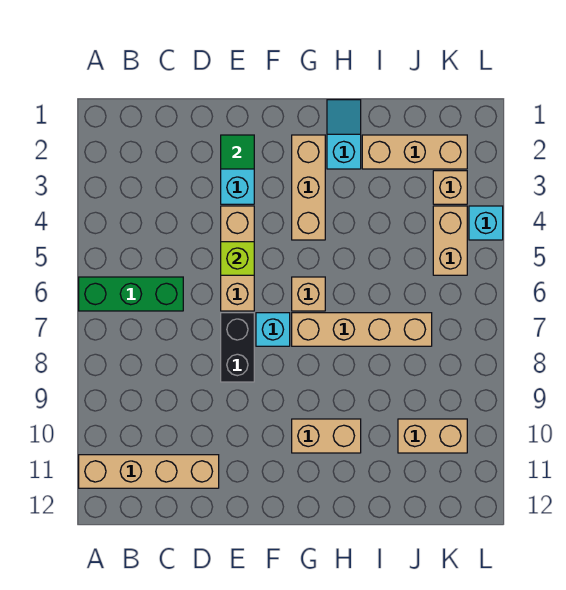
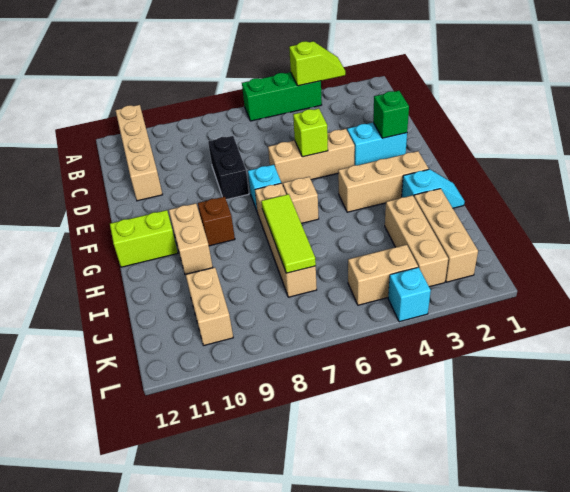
none -> lime slope A3:A4 level 2 top 4
green brick A6:C6 level 1 -> green brick A4:A6 level 1
green tile E2 level 2 -> green brick E2 level 2
black brick E7:E8 level 1 -> black brick D8:E8 level 1
none -> brown brick G9 level 1
none -> lime brick G11:G12 level 1
none -> lime tile H7:J7 level 2
tan brick K3 level 1 -> tan brick I3:K3 level 1

